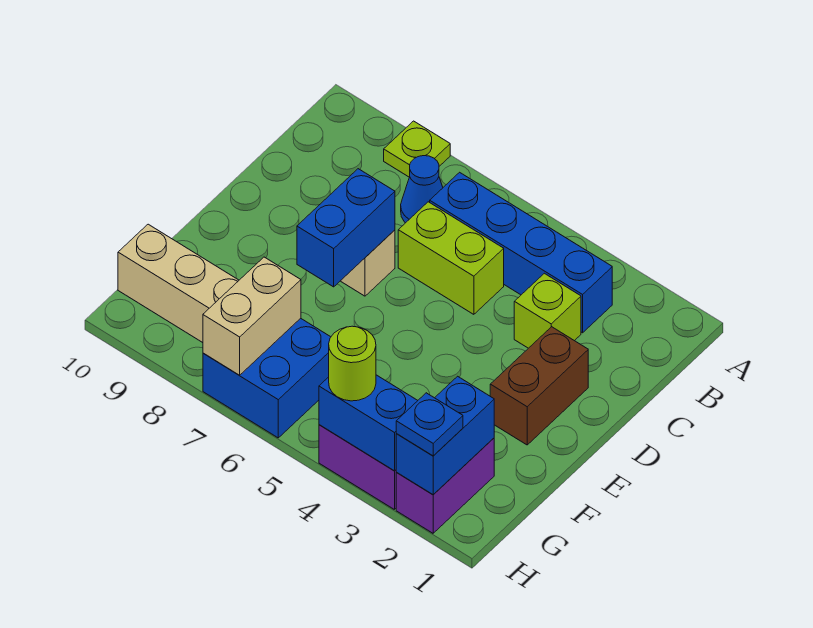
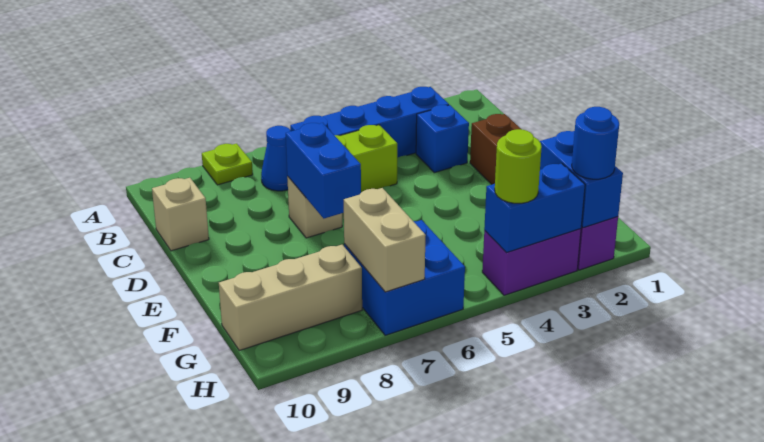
lime brick C3 level 1 -> blue brick C3 level 1
none -> tan brick C10 level 1
blue plate H2 level 3 -> blue round brick H2 level 3

